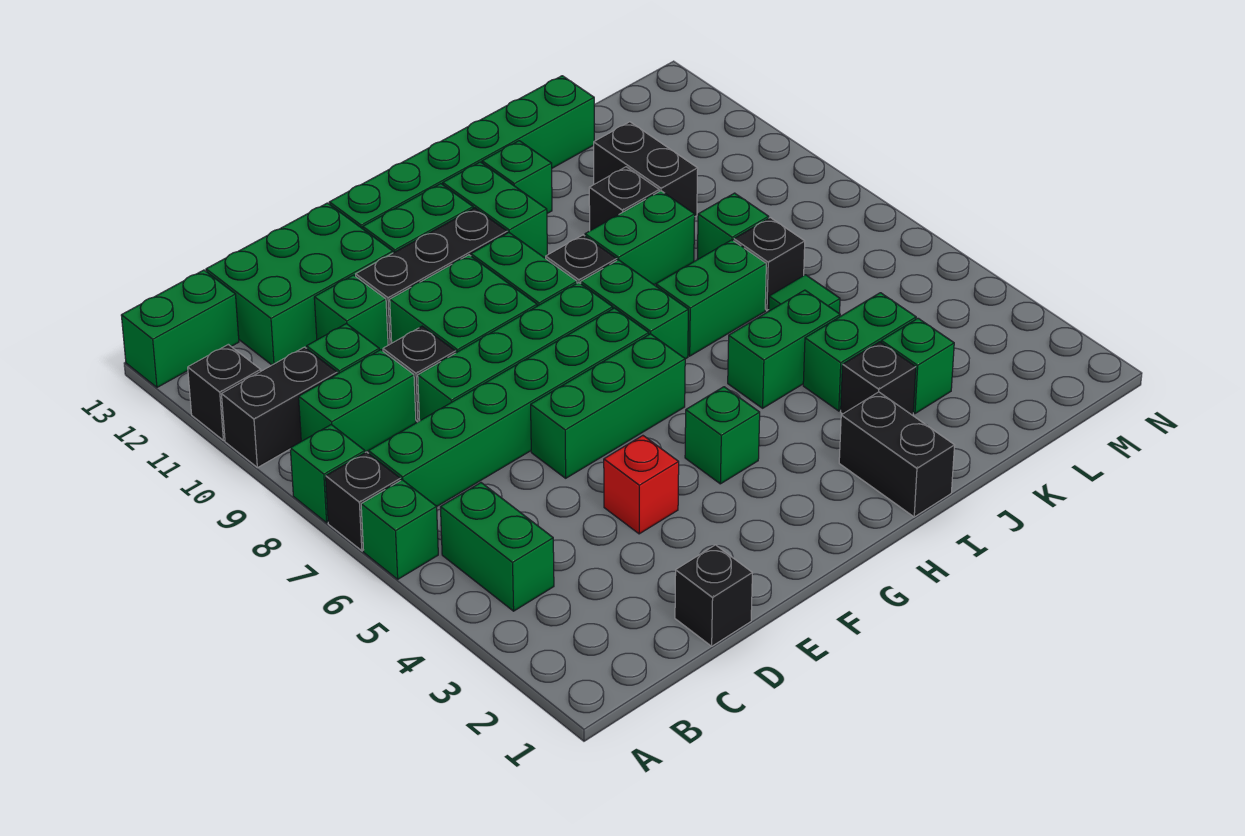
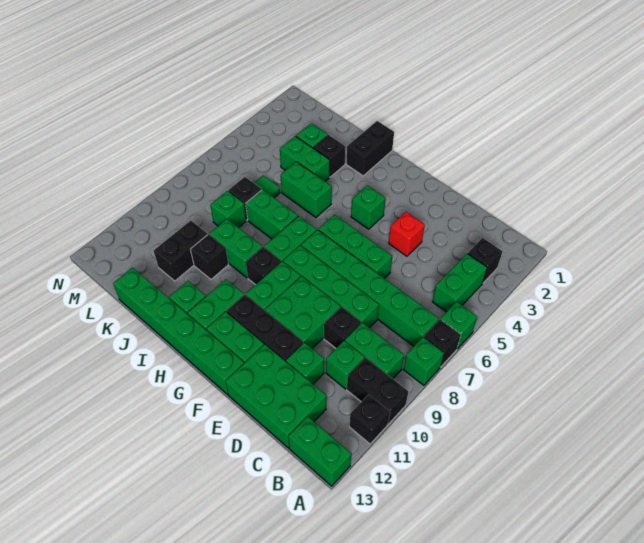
black brick D1 level 1 -> black brick B3 level 1

